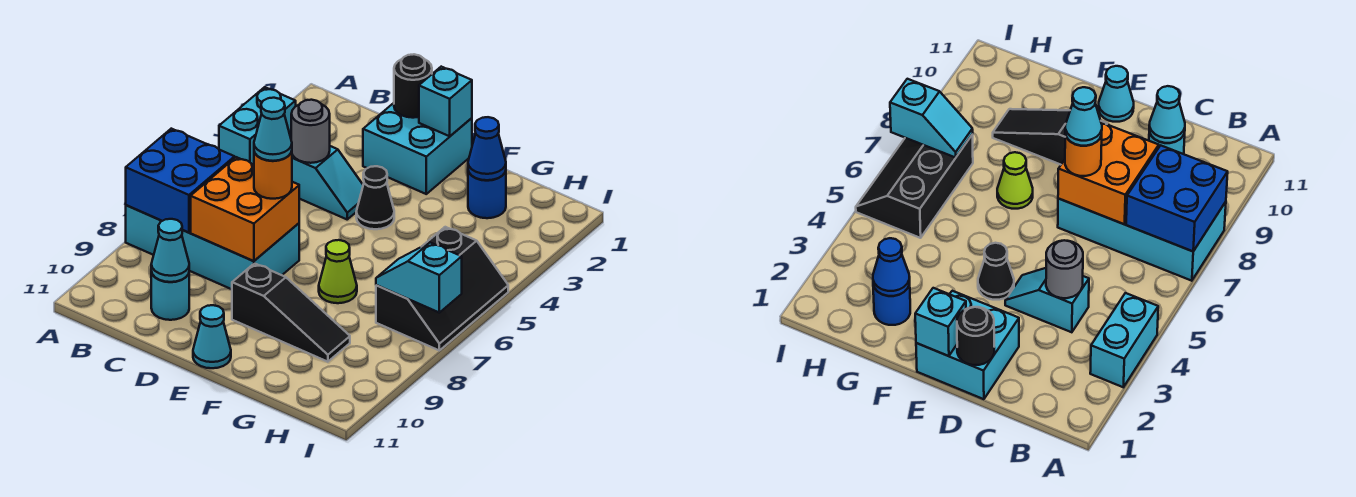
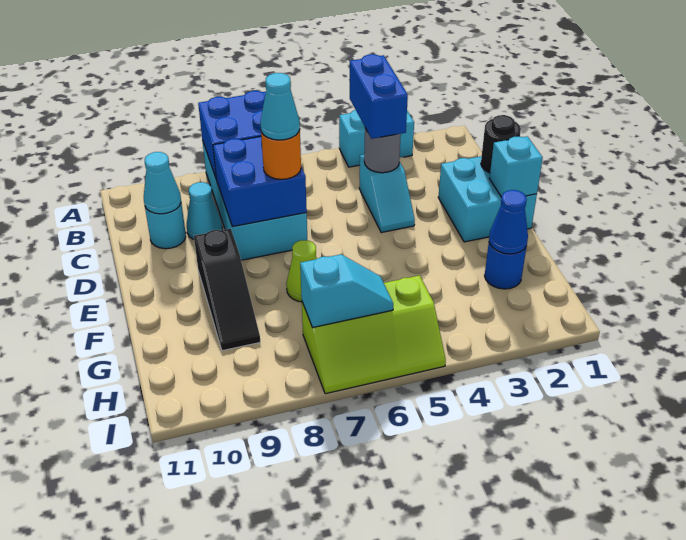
none -> blue brick B4:C4 level 3
orange brick C7:D8 level 2 -> blue brick C7:D8 level 2
black cone E4 level 1 -> none
cyan cone E11 level 1 -> cyan cone C9 level 1
black slope H5:I7 level 1 top H -> lime slope H5:I7 level 1 top H
cyan slope H7:I7 level 2 top I -> cyan slope H6:H7 level 2 top 7

